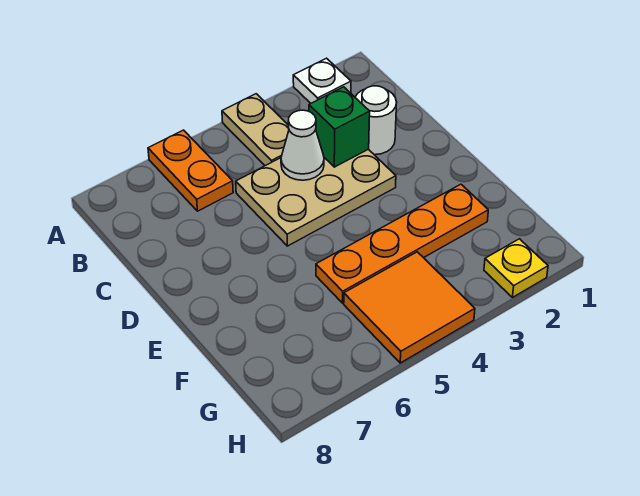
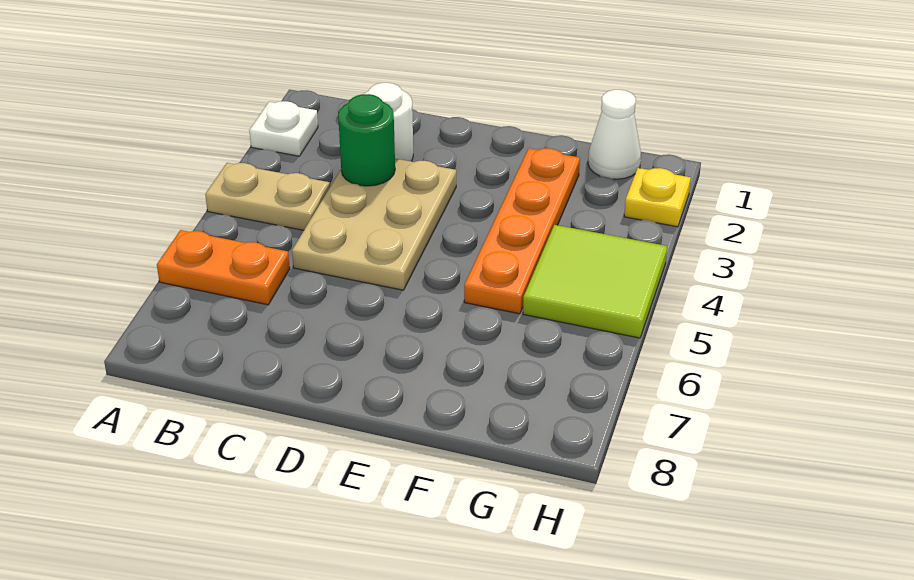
green brick C3 level 2 -> green round brick C3 level 2
white cone C4 level 2 -> white cone G1 level 1
orange tile G4:H5 level 1 -> lime tile G4:H5 level 1

